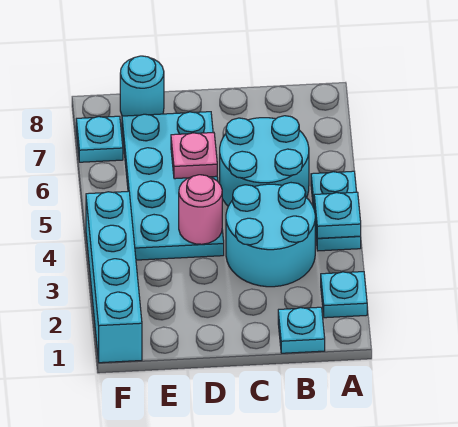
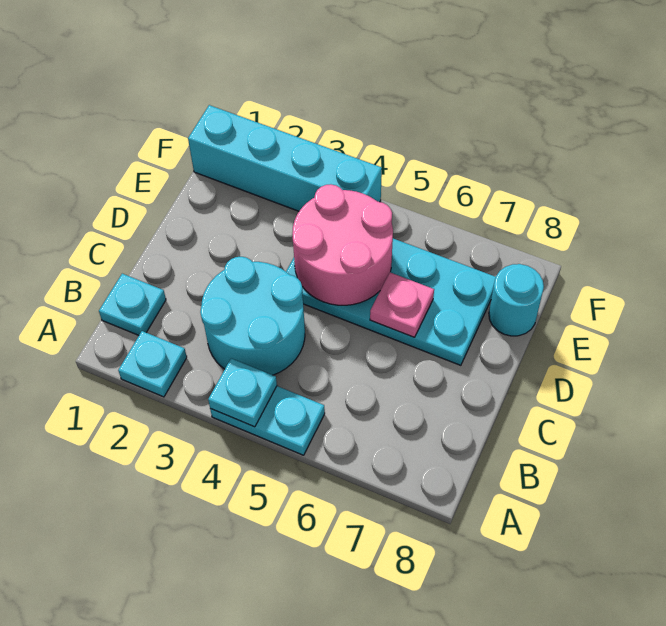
cyan round brick B5:C6 level 1 -> none
pink round brick D4 level 2 -> pink round brick D4:E5 level 2
cyan plate F7 level 1 -> none

